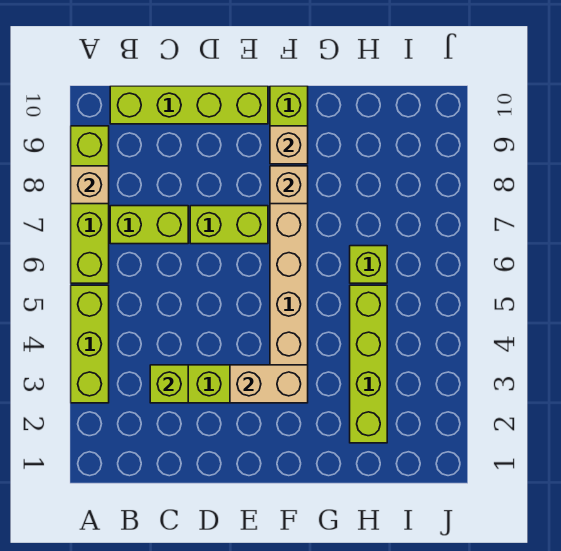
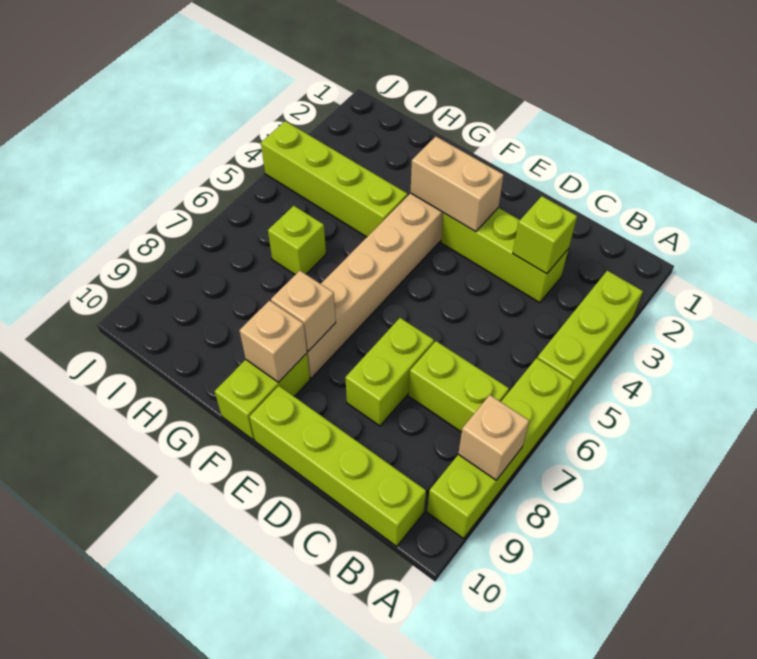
lime brick D7:E7 level 1 -> lime brick D7:D8 level 1
lime brick H2:H5 level 1 -> lime brick G4:J4 level 1

